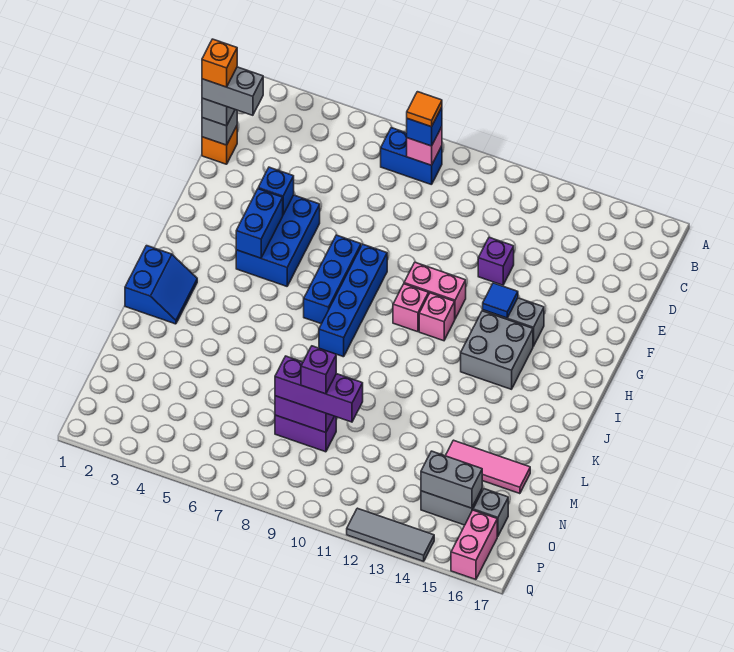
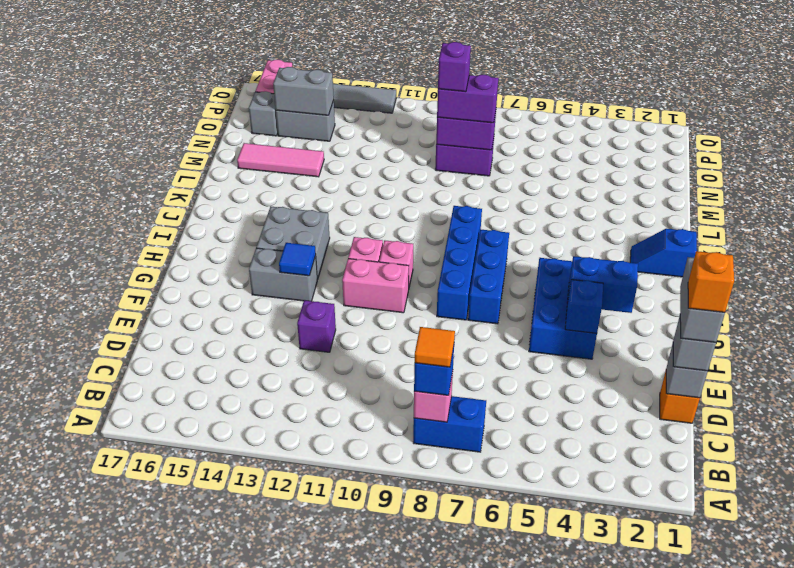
grey brick D1:D2 level 4 -> grey brick D1:E1 level 4
blue brick G4:H4 level 2 -> blue brick G3:G4 level 2
blue slope J1:K2 level 1 top 1 -> blue slope J1:J2 level 1 top 1
purple brick N8:N10 level 3 -> purple brick N8:N9 level 3

